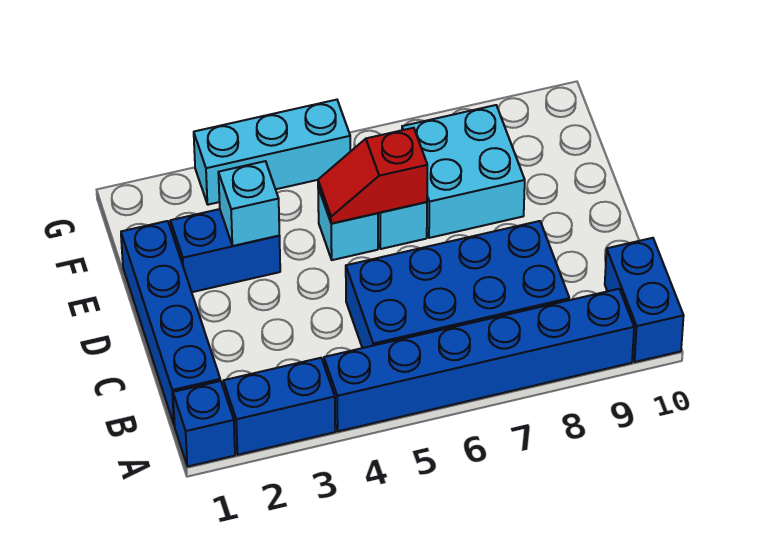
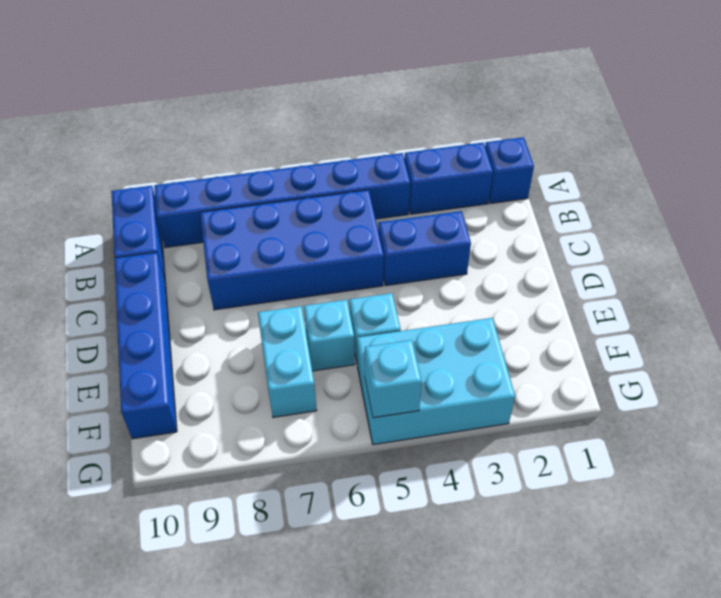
blue brick B1:E1 level 1 -> blue brick C10:F10 level 1
blue brick E2:E3 level 1 -> blue brick C3:C4 level 1
cyan brick E3 level 2 -> cyan brick G5 level 2
red slope E5:E6 level 2 top 6 -> none
cyan brick E7:F8 level 1 -> cyan brick E7:F7 level 1
cyan brick G3:G5 level 1 -> cyan brick F3:G5 level 1

